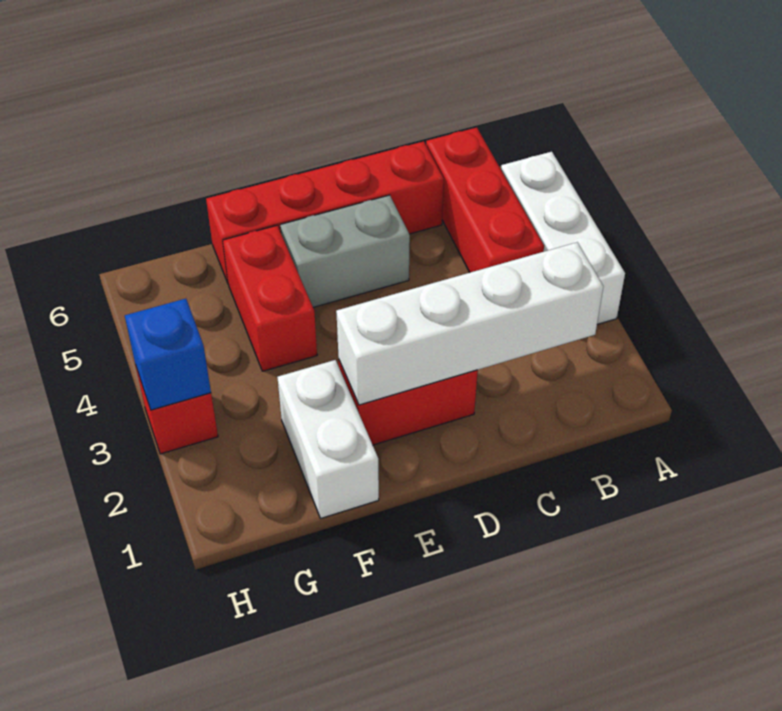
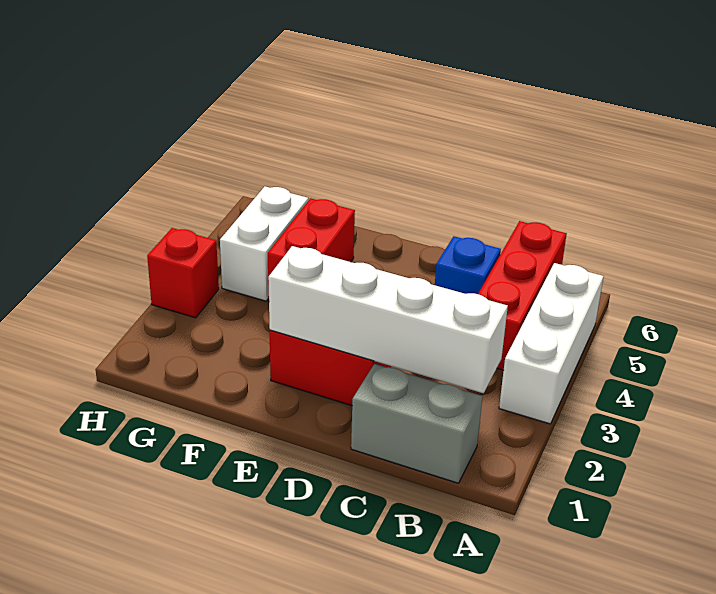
red brick C6:F6 level 1 -> none
grey brick D5:E5 level 1 -> grey brick B1:C1 level 1
white brick F1:F2 level 1 -> white brick G4:G5 level 1
blue brick H3 level 2 -> blue brick C5 level 1

